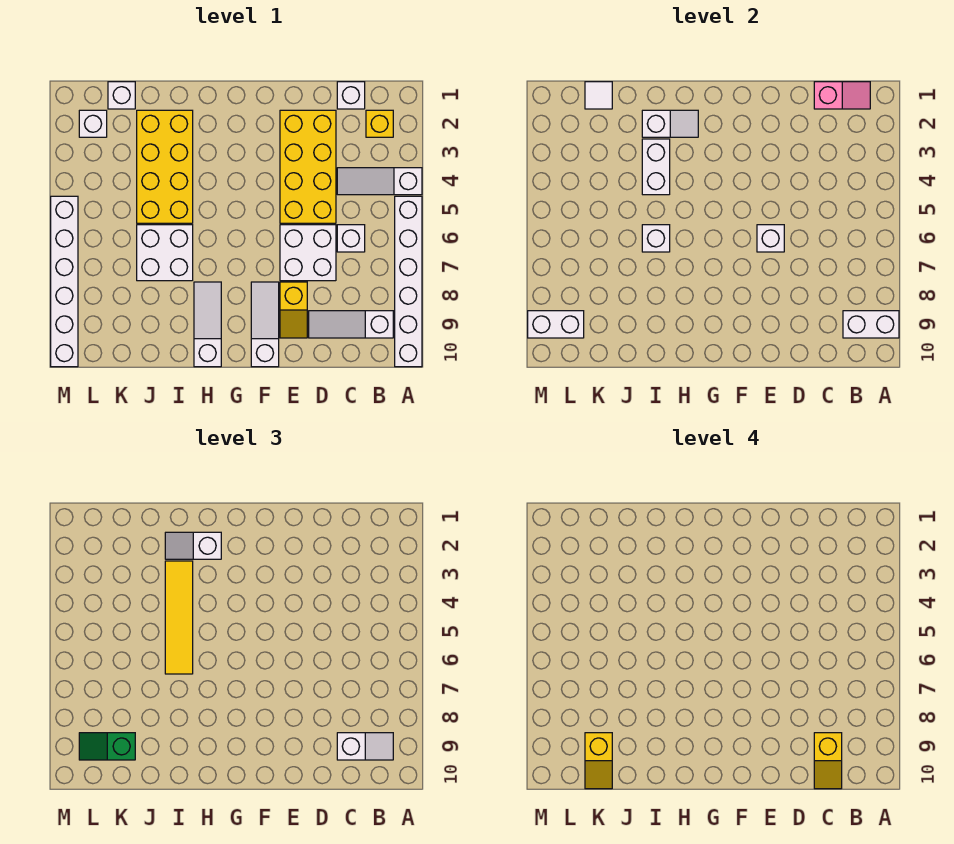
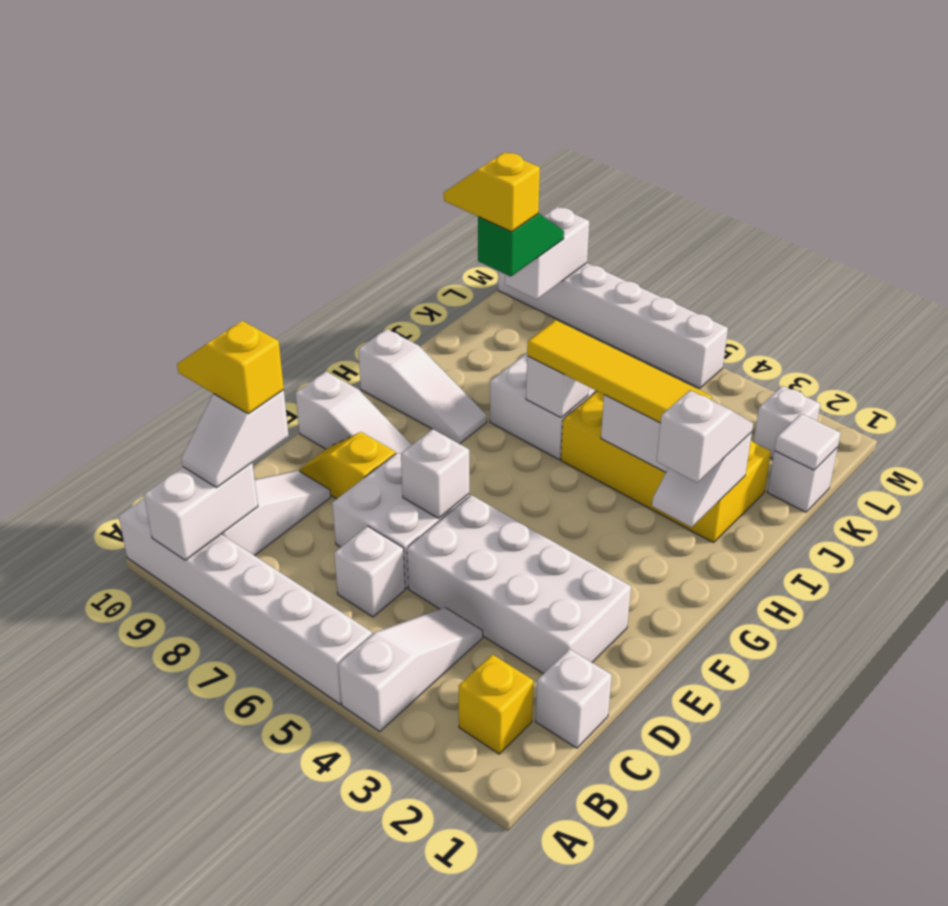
pink slope B1:C1 level 2 top C -> none
yellow brick D2:E5 level 1 -> white brick D2:E5 level 1

